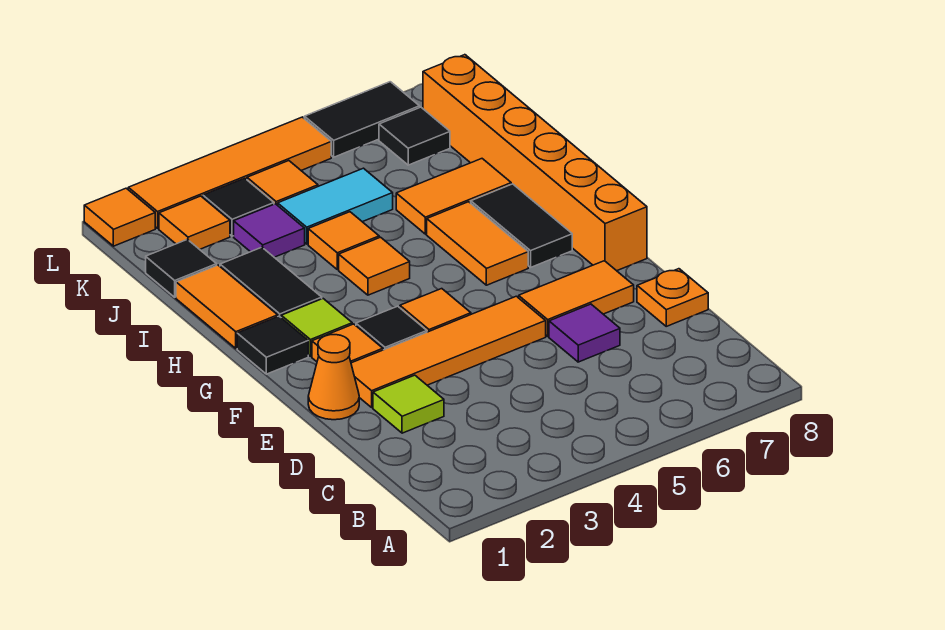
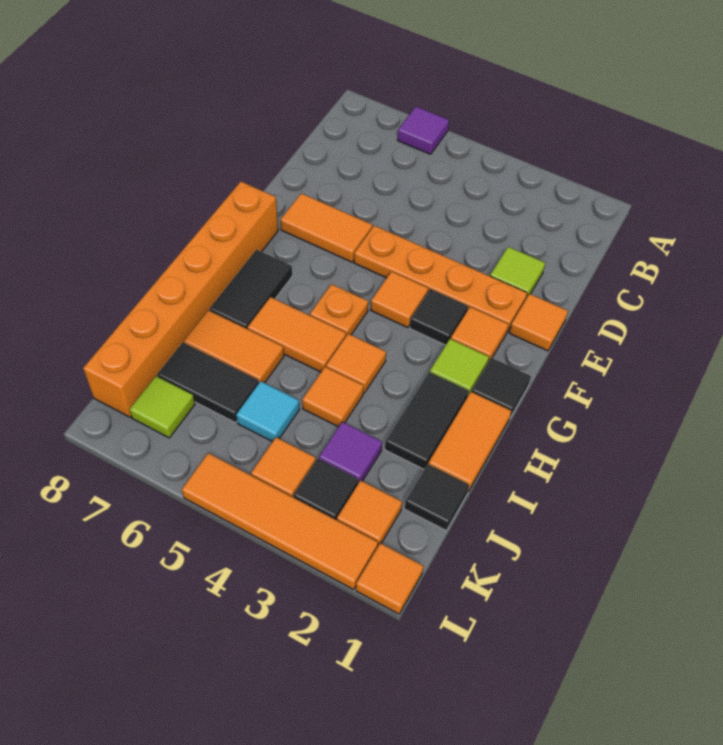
purple tile D6 level 1 -> purple tile A6 level 1
orange plate D8 level 1 -> orange plate G5 level 1
orange cone E1 level 1 -> orange tile E1 level 1
orange tile E2:E5 level 1 -> orange plate E2:E5 level 1
orange tile G6:H6 level 1 -> orange tile H5:H6 level 1
cyan tile J4:J5 level 1 -> cyan tile J5 level 1
black tile K7 level 1 -> lime tile K7 level 1
black tile L6:L7 level 1 -> black tile J6:J7 level 1

